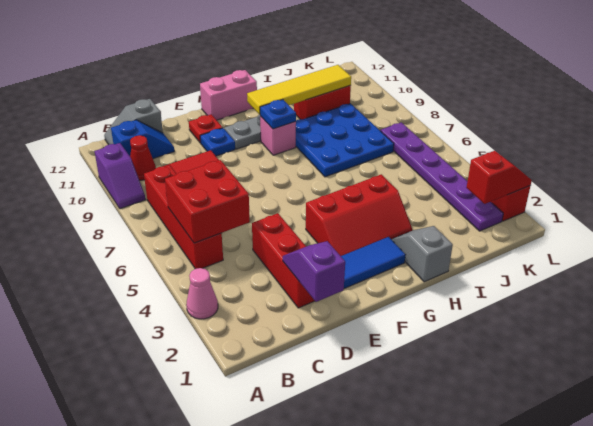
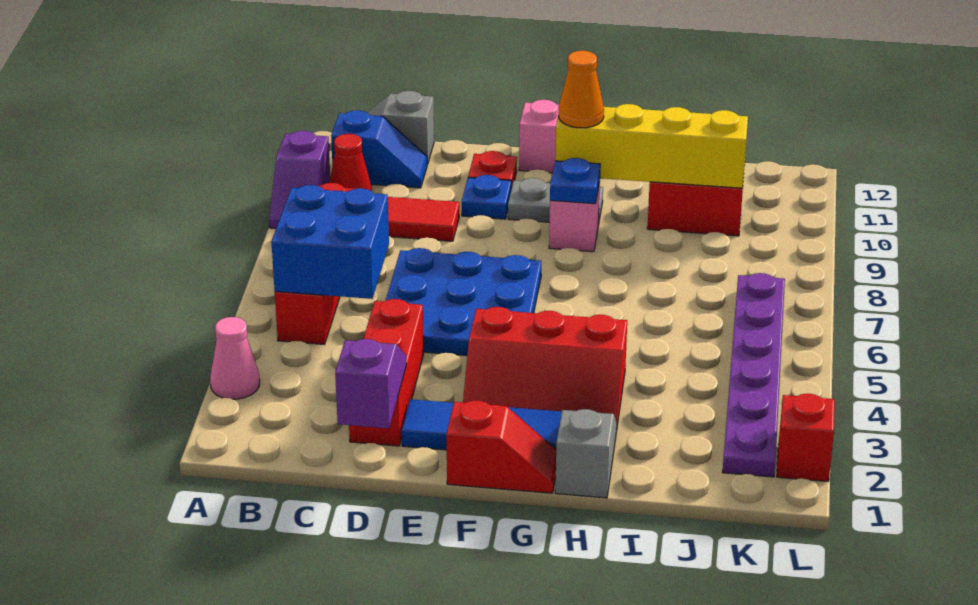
red brick B5:C6 level 2 -> blue brick B5:C6 level 2
yellow tile G10:J10 level 2 -> yellow brick G10:J10 level 2
none -> orange cone G10 level 3
blue plate H7:J9 level 1 -> blue plate D5:F7 level 1
red slope K2:L2 level 2 top K -> red slope F1:G1 level 1 top F

